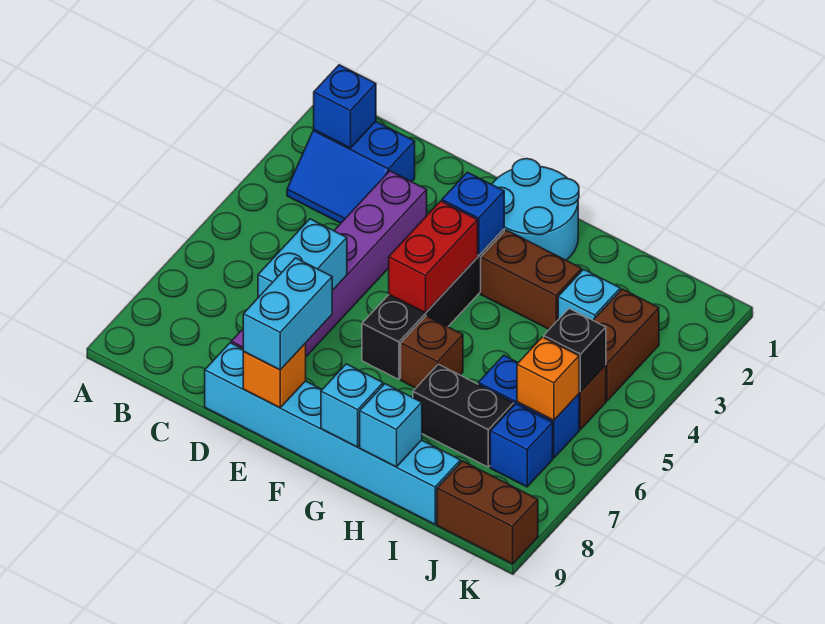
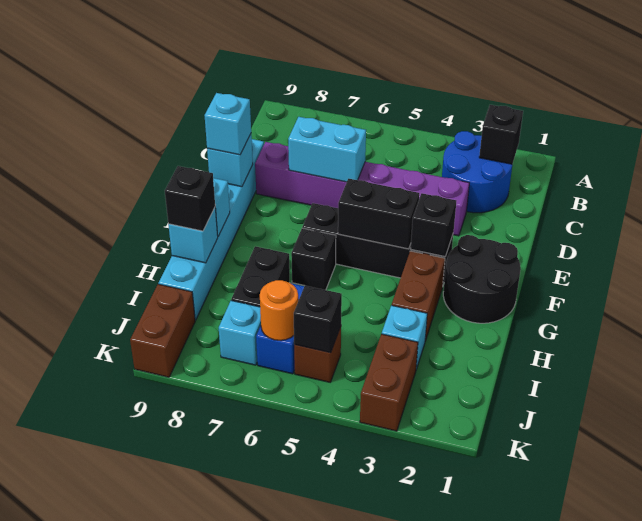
blue slope B2:C3 level 1 top 2 -> blue round brick B2:C3 level 1
blue brick B2 level 2 -> black brick B2 level 2
cyan brick E8:E9 level 3 -> cyan brick E9 level 3
orange brick E9 level 2 -> cyan brick E9 level 2
cyan round brick F1:G2 level 1 -> black round brick F1:G2 level 1
blue brick F3 level 2 -> black brick F3 level 2
red brick F4:F5 level 2 -> black brick F4:F5 level 2
brown brick G6 level 1 -> black brick G6 level 1
none -> black brick H9 level 3
brown brick J3:J4 level 1 -> brown brick J3:K3 level 1
orange brick J6 level 2 -> orange round brick J6 level 2
blue brick J7 level 1 -> cyan brick J7 level 1

